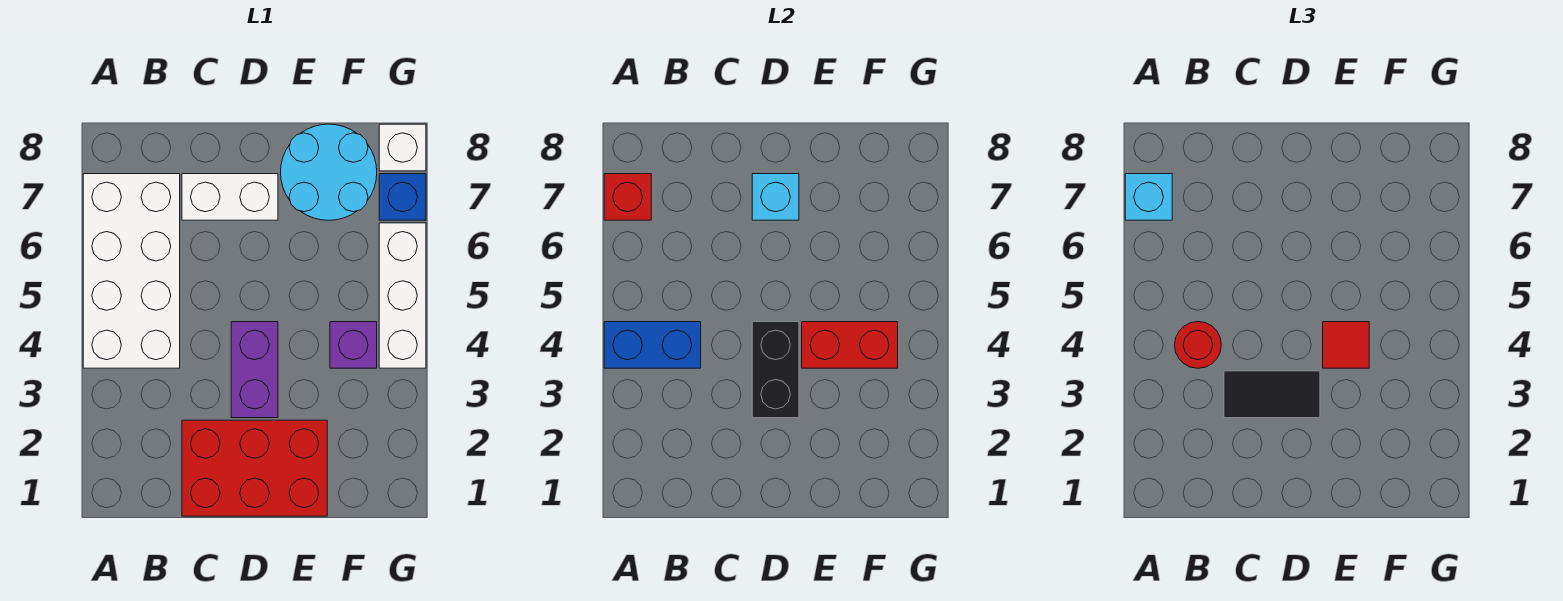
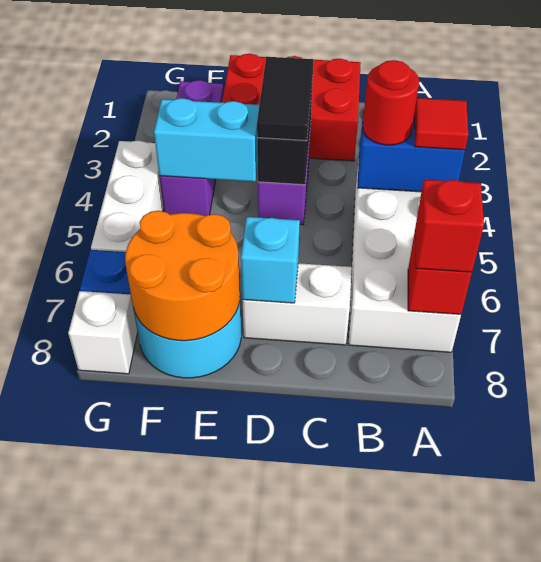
cyan brick A7 level 3 -> red brick A7 level 3
black tile C3:D3 level 3 -> black tile D3:D4 level 3
red brick E4:F4 level 2 -> cyan brick E4:F4 level 2
red tile E4 level 3 -> red tile A4 level 3
none -> orange round brick E7:F8 level 2
purple brick F4 level 1 -> purple brick F2:F4 level 1

